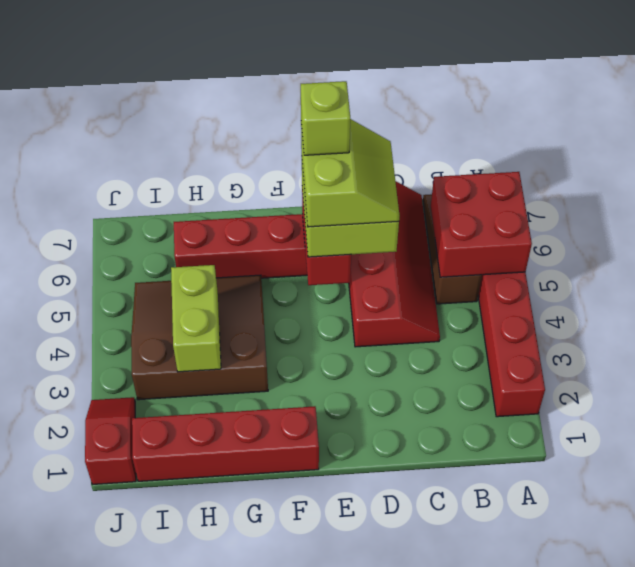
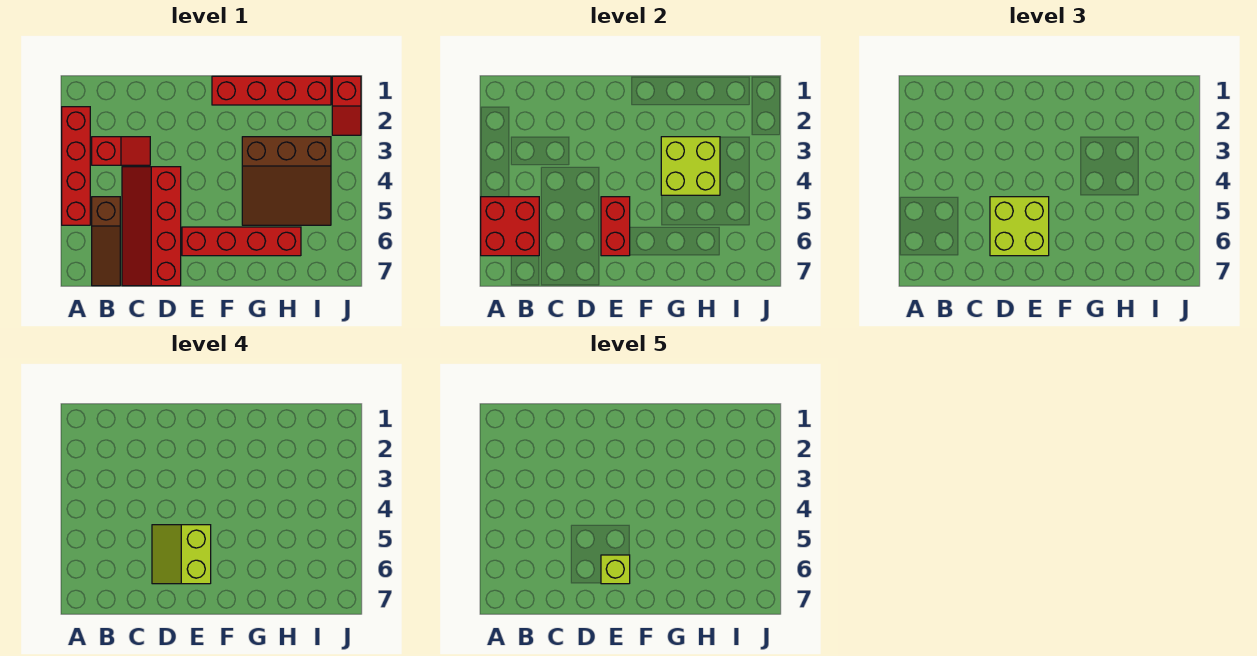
none -> red slope B3:C3 level 1 top B
lime brick H3:H4 level 2 -> lime brick G3:H4 level 2

